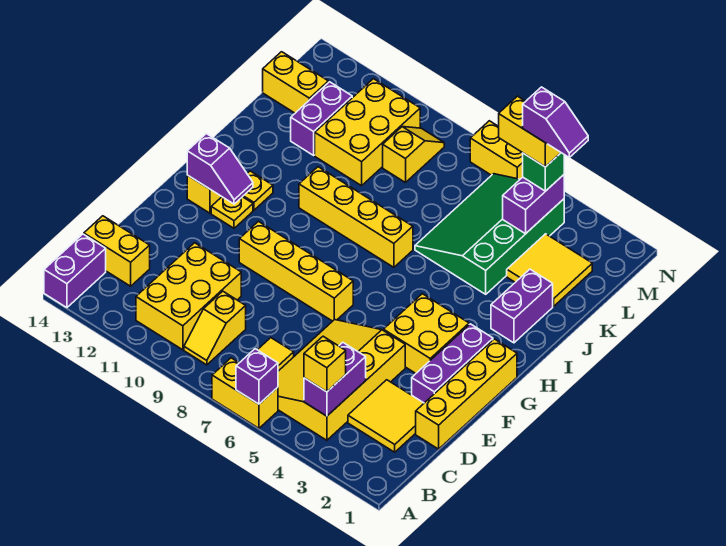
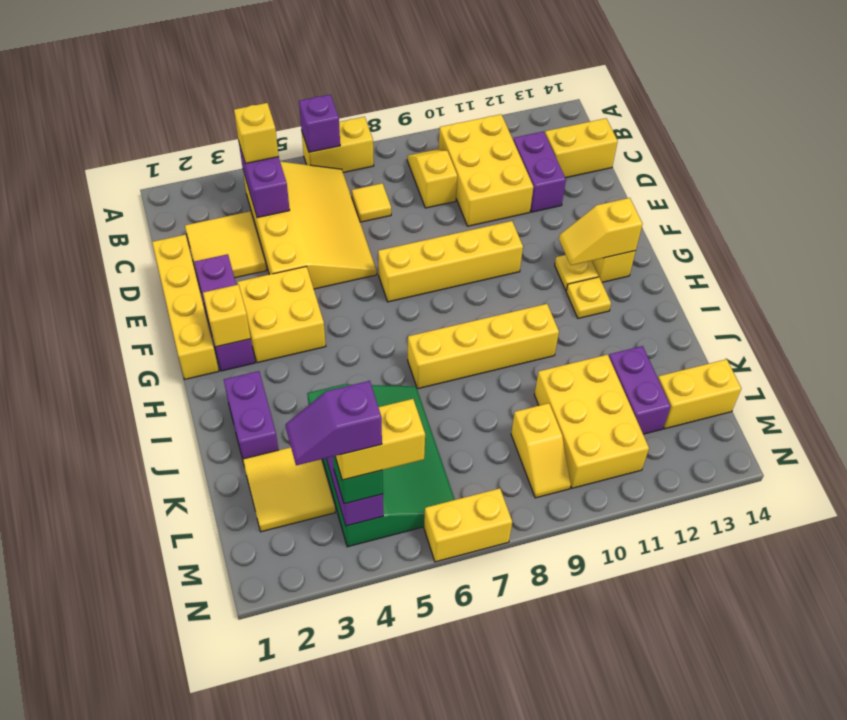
purple brick A14:B14 level 1 -> purple brick C12:D12 level 1
none -> yellow brick G2 level 2
purple slope G12:G13 level 2 top 13 -> yellow slope G12:G13 level 2 top 13

